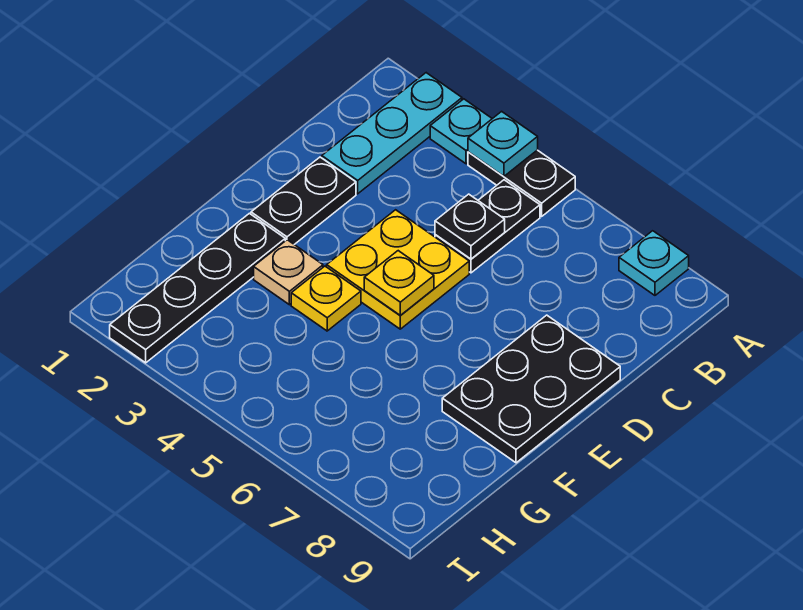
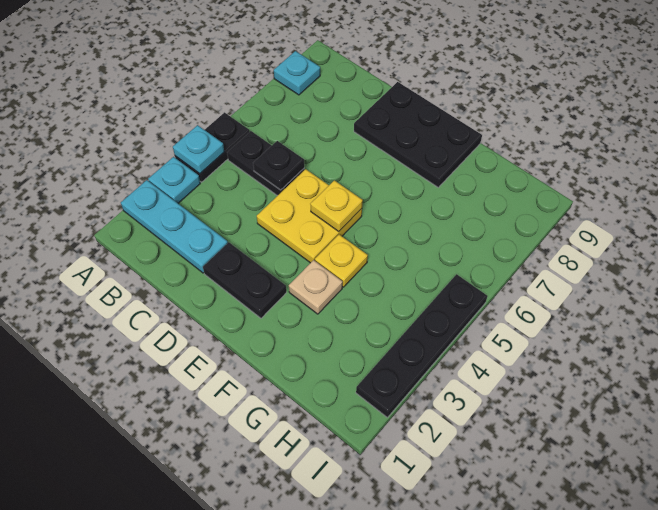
black plate F2:I2 level 1 -> black plate I2:I5 level 1

